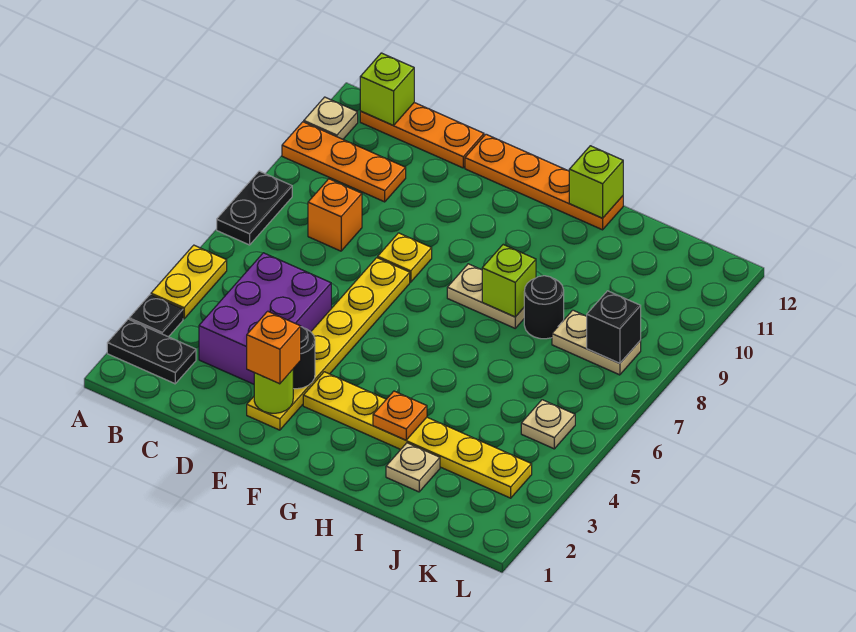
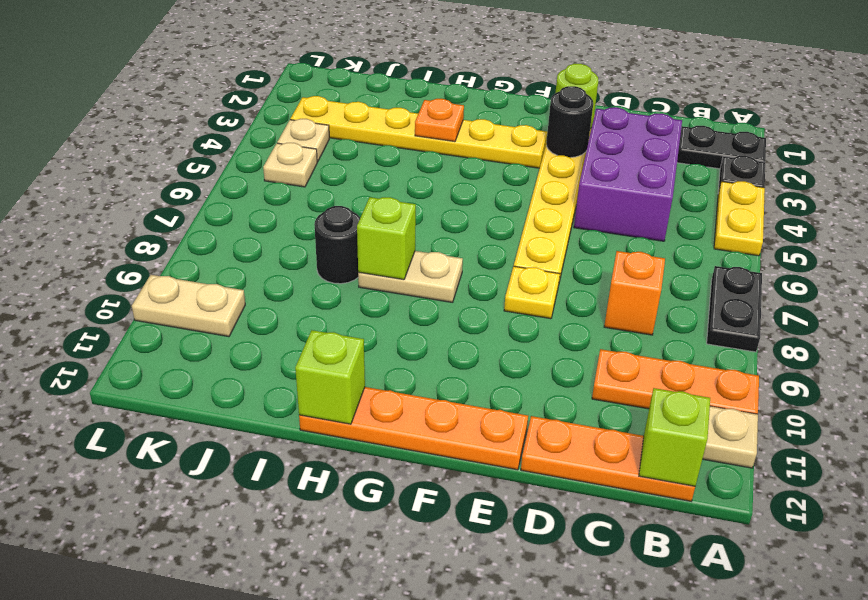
orange brick E2 level 3 -> none
tan plate I2 level 1 -> tan plate K4 level 1
tan plate J8:K8 level 1 -> tan plate K10:L10 level 1
black brick K8 level 2 -> none

